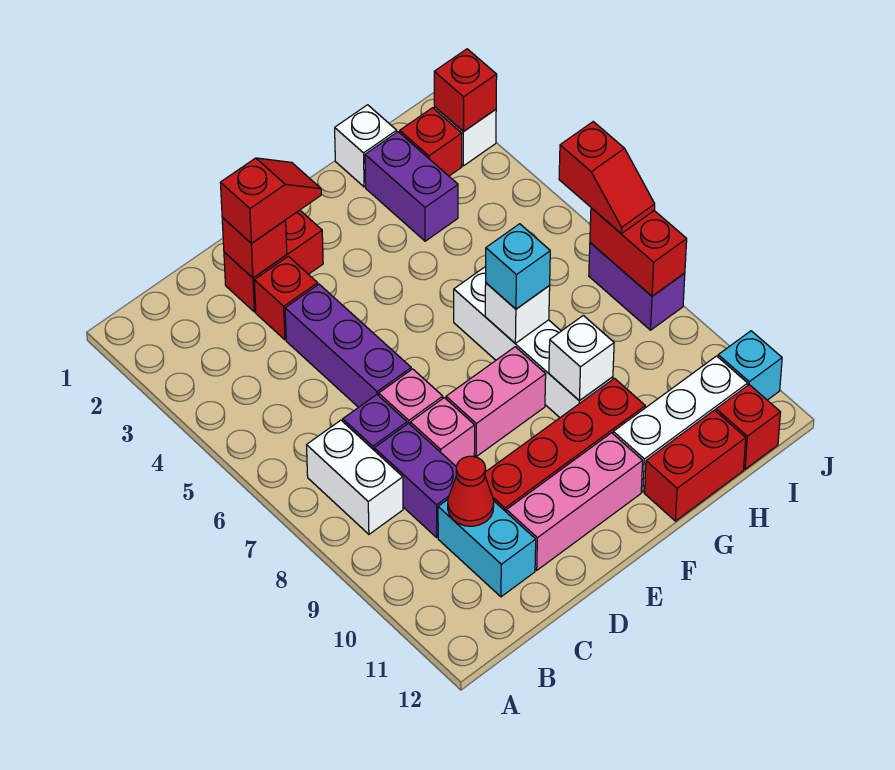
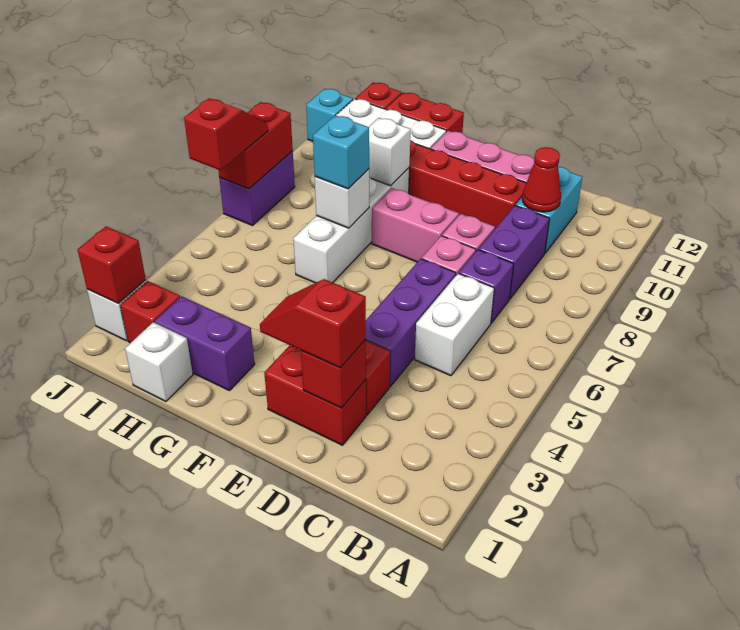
white brick B7:B8 level 1 -> white brick C5:C6 level 1
purple brick H2:H3 level 1 -> purple brick G2:H2 level 1

